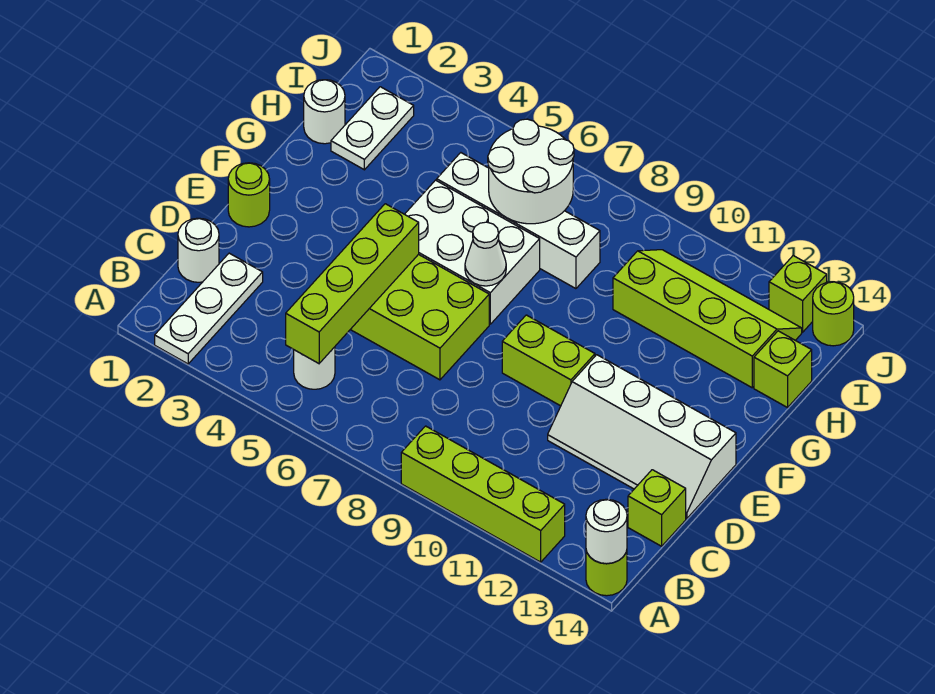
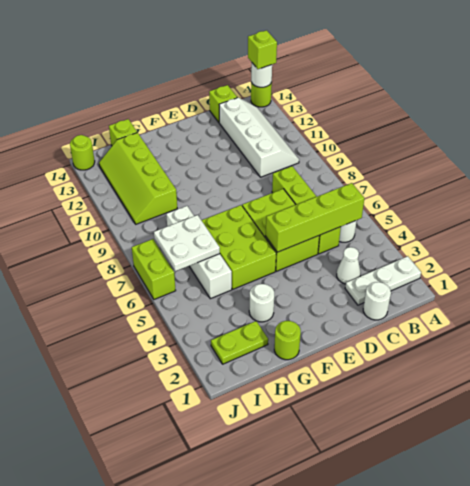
lime brick A9:A12 level 1 -> lime brick C5:C8 level 1
white slope D11:E14 level 1 top E -> white slope B10:C13 level 1 top C
lime round brick E1 level 1 -> lime round brick G1 level 1
lime brick E9:E10 level 1 -> lime brick J6:J7 level 1
white brick F5:G7 level 1 -> lime brick F5:G7 level 1
white cone F7 level 2 -> white cone C3 level 1
white round brick H1 level 1 -> white round brick G3 level 1
white plate H2:I2 level 1 -> lime plate H2:I2 level 1
white round brick H6:I7 level 2 -> white plate H6:I7 level 2
lime brick J13 level 1 -> lime brick A14 level 3

